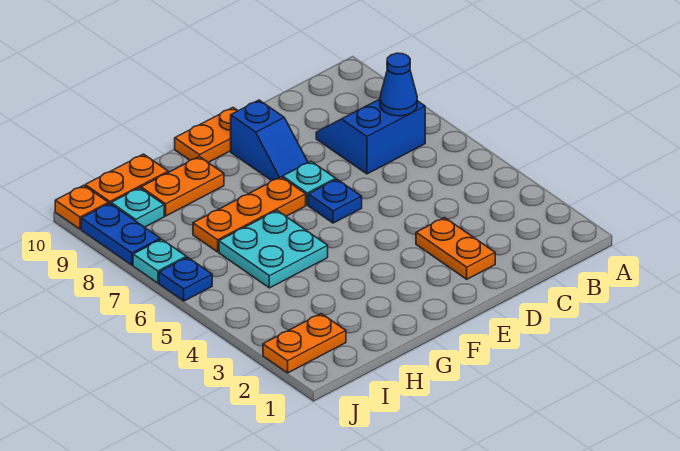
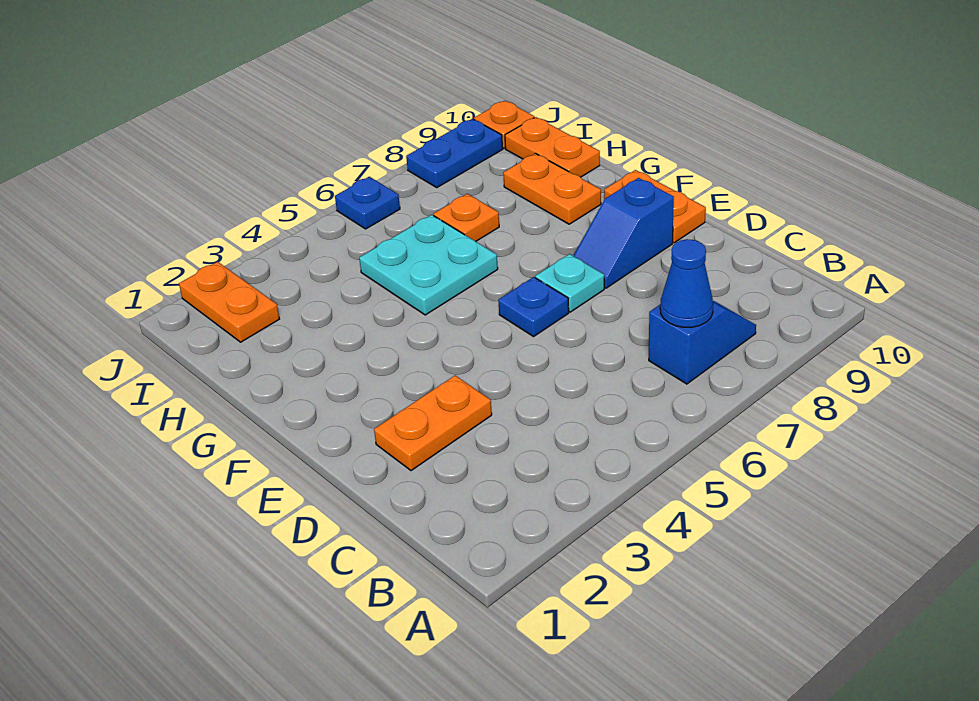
blue slope B7:C8 level 1 top 7 -> blue slope B7:B8 level 1 top 7
orange plate F7:H7 level 1 -> orange plate H7 level 1
cyan plate I9 level 1 -> none
cyan plate J7 level 1 -> none

